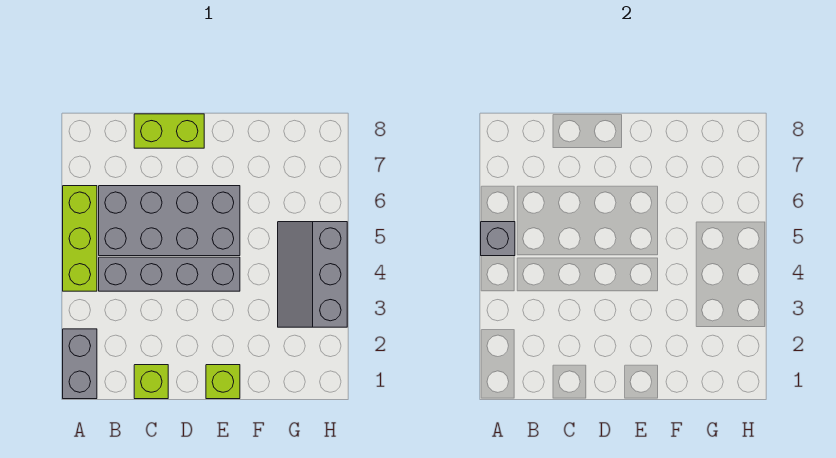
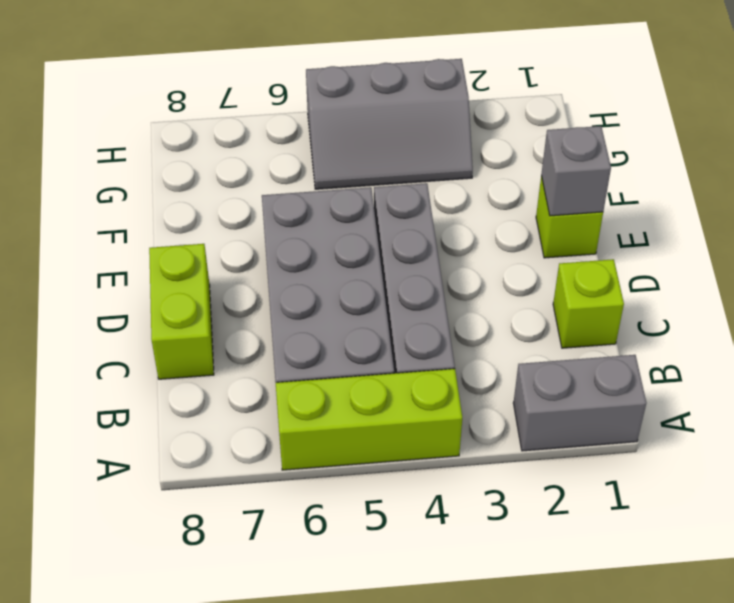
grey brick A5 level 2 -> grey brick E1 level 2

